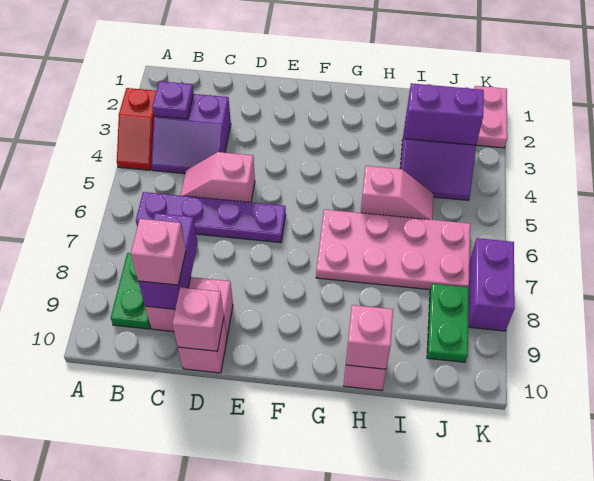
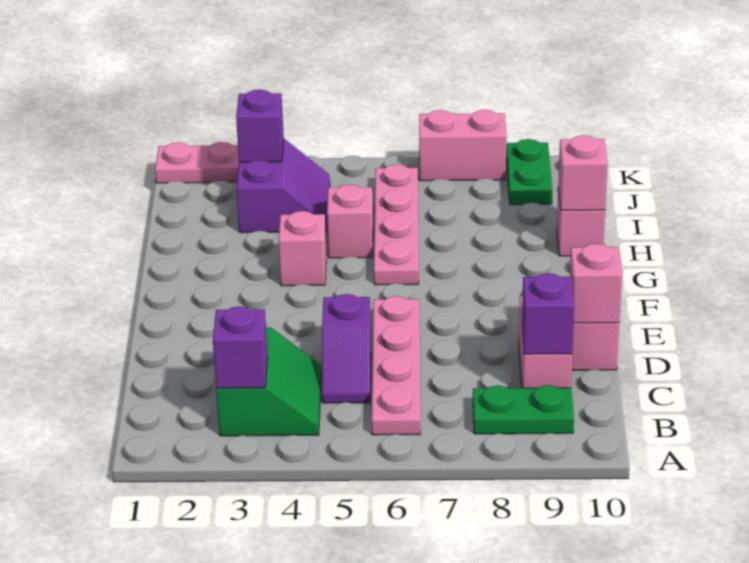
red slope A3:A4 level 1 top 3 -> none
purple slope B3:C4 level 1 top 3 -> green slope B3:C4 level 1 top 3
purple plate B3 level 2 -> purple brick B3 level 2
purple plate B6:E6 level 1 -> pink plate B6:E6 level 1
pink slope C5:D5 level 1 top D -> purple slope C5:D5 level 1 top D
purple brick C8:C9 level 2 -> purple brick C9 level 2
pink brick C9 level 3 -> pink brick G4 level 1
pink plate G6:J7 level 1 -> pink plate G6:J6 level 1
purple brick I3:J3 level 2 -> purple brick J3 level 2
green plate J8:J9 level 1 -> green plate J9:K9 level 1
purple brick K7:K8 level 1 -> pink brick K7:K8 level 1

